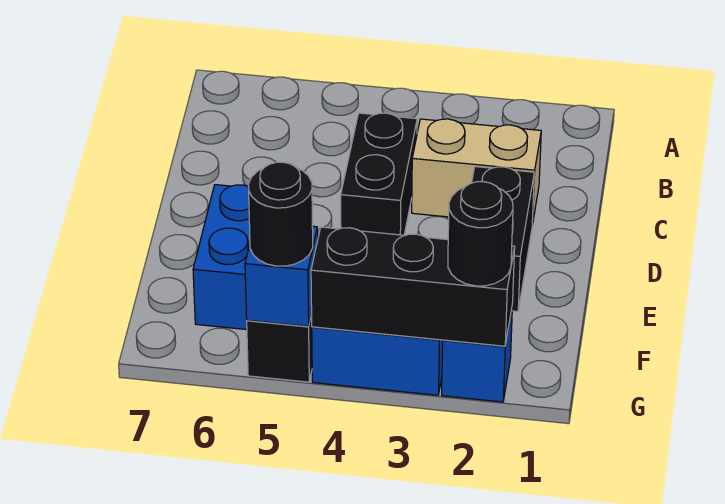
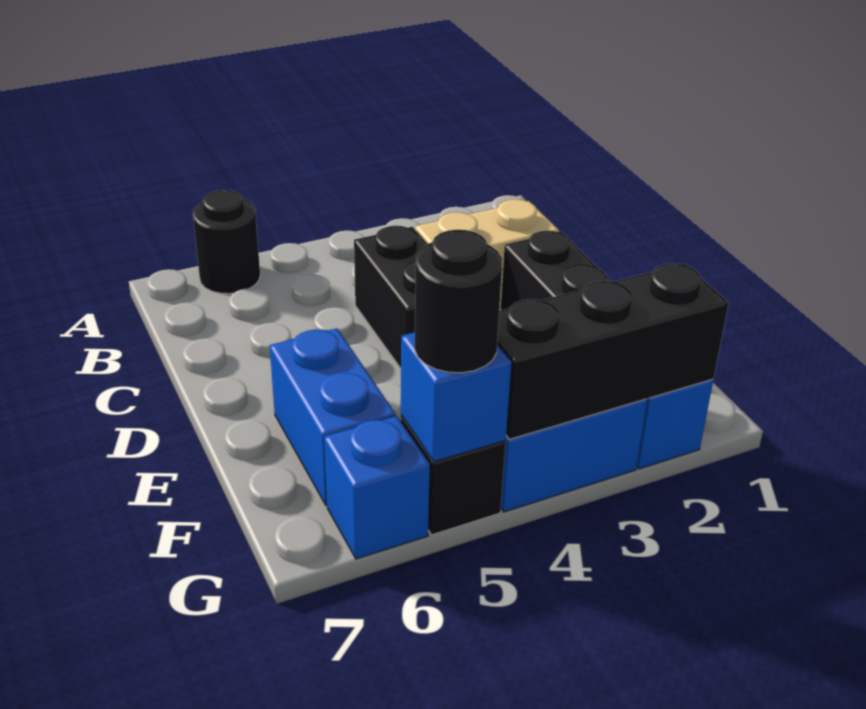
black round brick G2 level 3 -> black round brick A6 level 1
none -> blue brick G6 level 1

